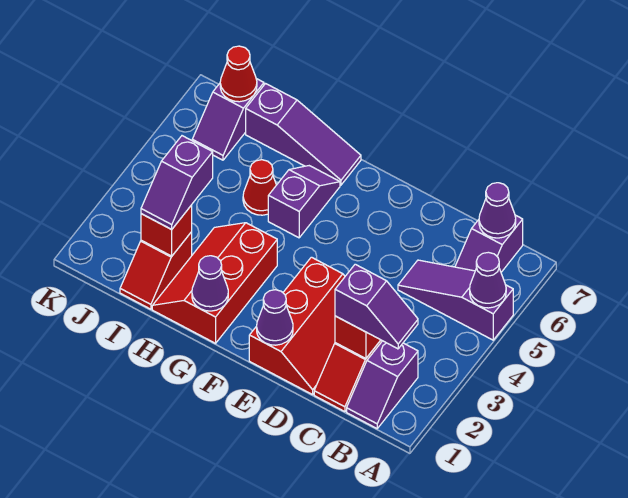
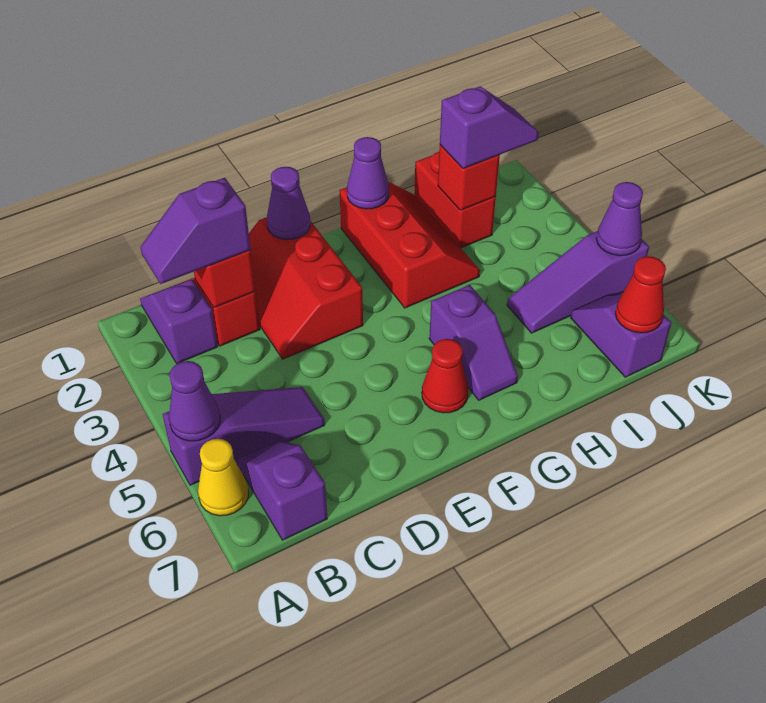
none -> yellow cone A6 level 1
purple cone B7 level 2 -> purple cone K5 level 2
purple slope G7:I7 level 1 top I -> purple slope I5:K5 level 1 top K
red cone H5 level 1 -> red cone F6 level 1
red slope I1:I2 level 1 top 2 -> red brick I1:I2 level 1
purple slope I2:I3 level 3 top 3 -> purple slope I2:J2 level 3 top I

